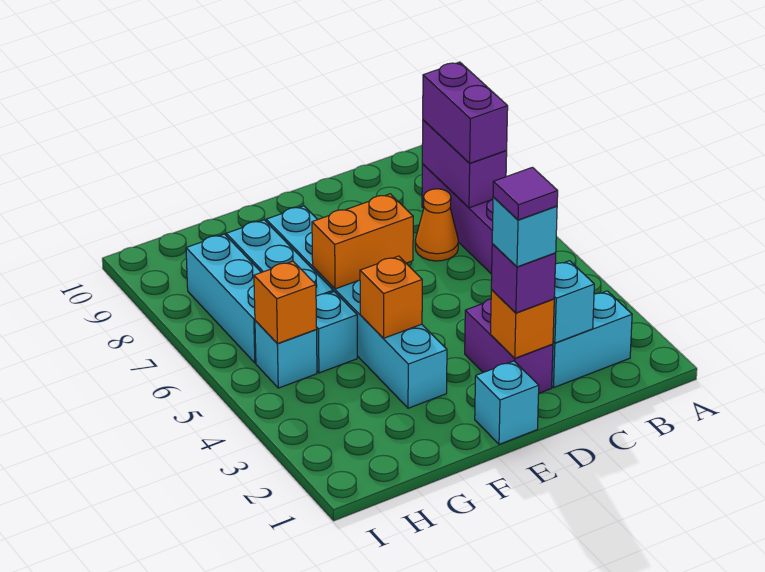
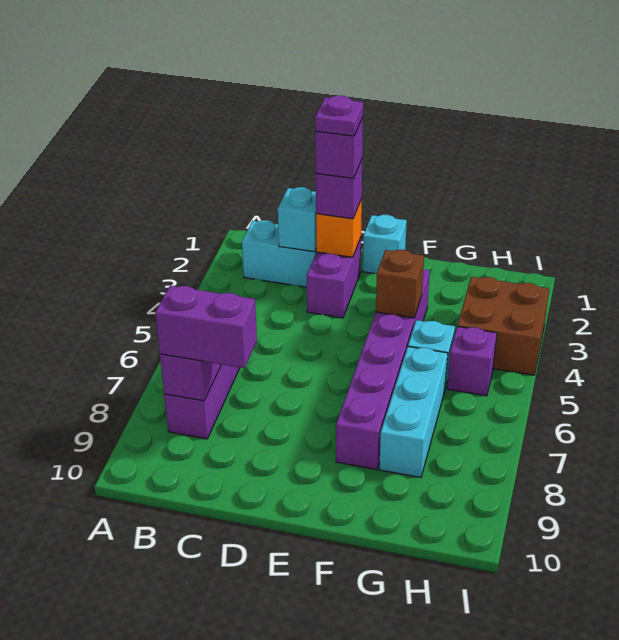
purple brick B7:B8 level 3 -> purple brick B8:C8 level 3
orange cone C7 level 1 -> none
cyan brick D2 level 4 -> purple brick D2 level 4
purple tile D2 level 5 -> purple plate D2 level 5
orange brick E6:F6 level 2 -> none
cyan brick F3:F8 level 1 -> purple brick F3:F8 level 1
orange brick F4 level 2 -> brown brick F4 level 2
none -> brown brick H3:I4 level 1
cyan brick H5 level 1 -> purple brick H5 level 1
orange brick H5 level 2 -> none
cyan brick H6:H8 level 1 -> none

